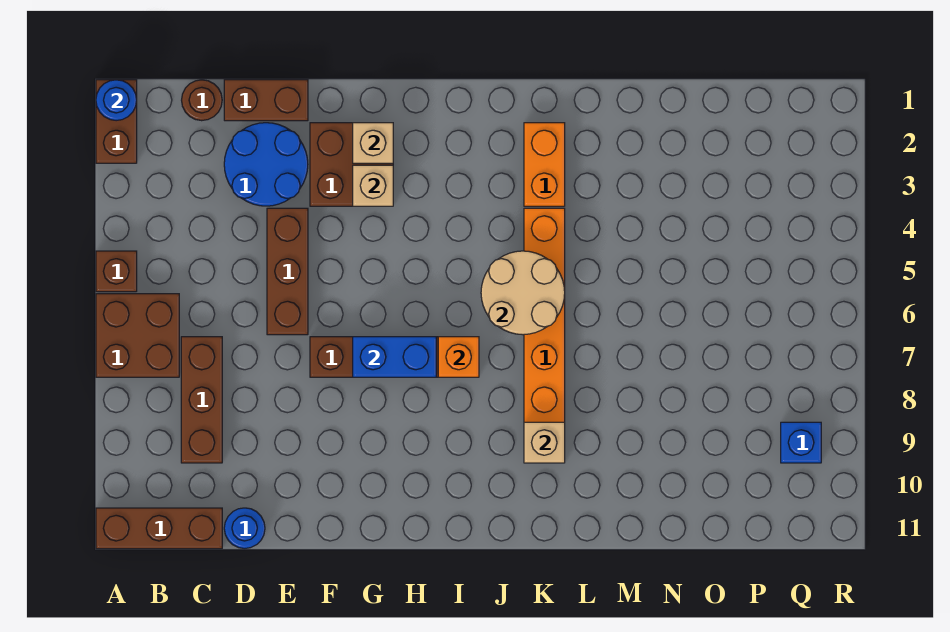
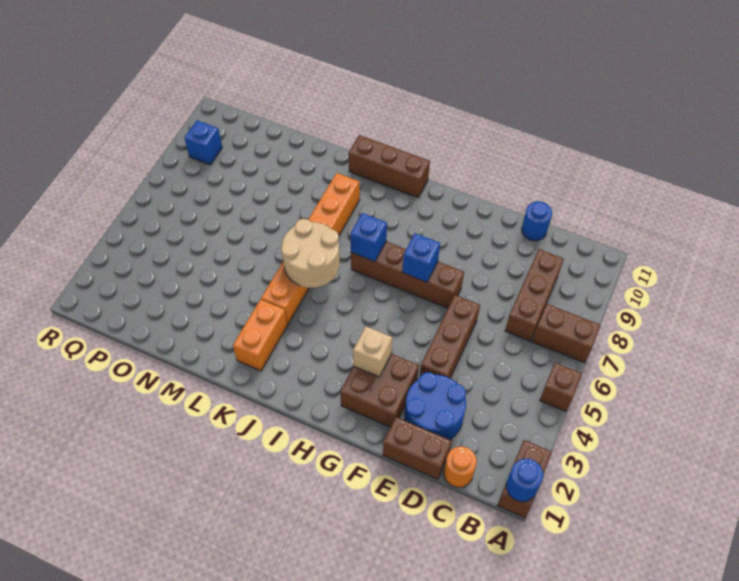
brown brick A6:B7 level 1 -> brown brick A7:B7 level 1
brown brick A11:C11 level 1 -> brown brick I11:K11 level 1
brown round brick C1 level 1 -> orange round brick C1 level 1
tan brick G2 level 2 -> none
blue brick G7:H7 level 2 -> blue brick G7 level 2
orange brick I7 level 2 -> blue brick I7 level 2
tan brick K9 level 2 -> none

